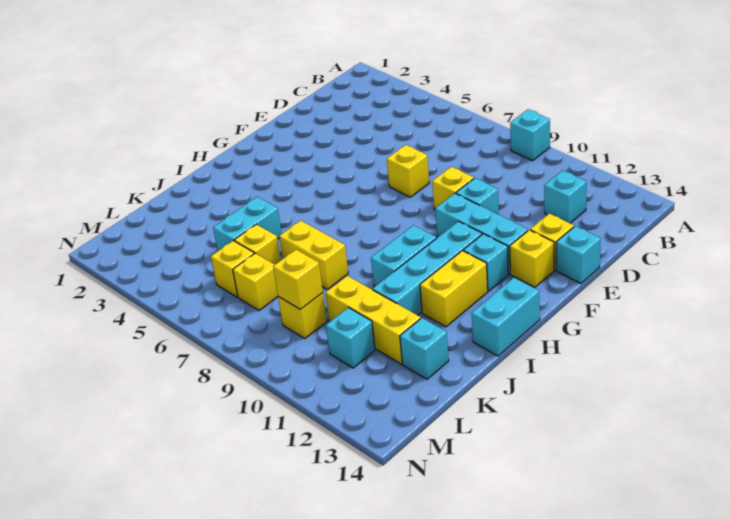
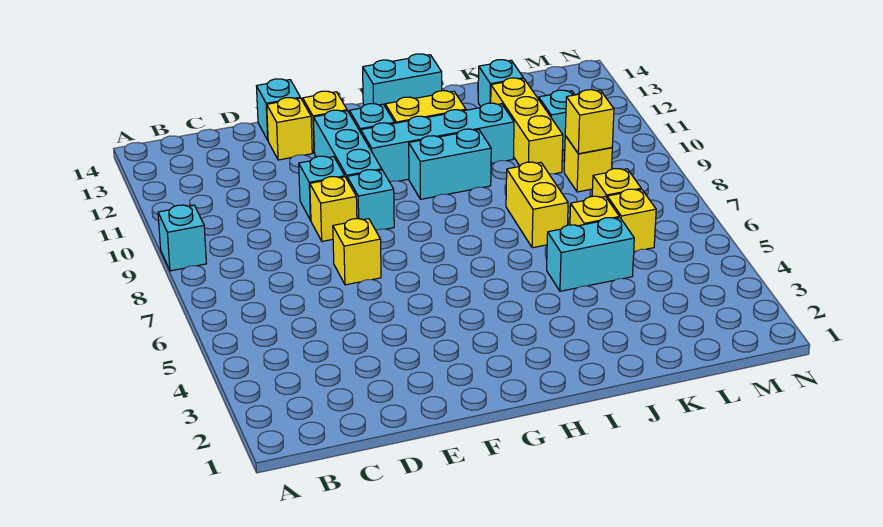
cyan brick C12 level 1 -> cyan brick F9 level 1

